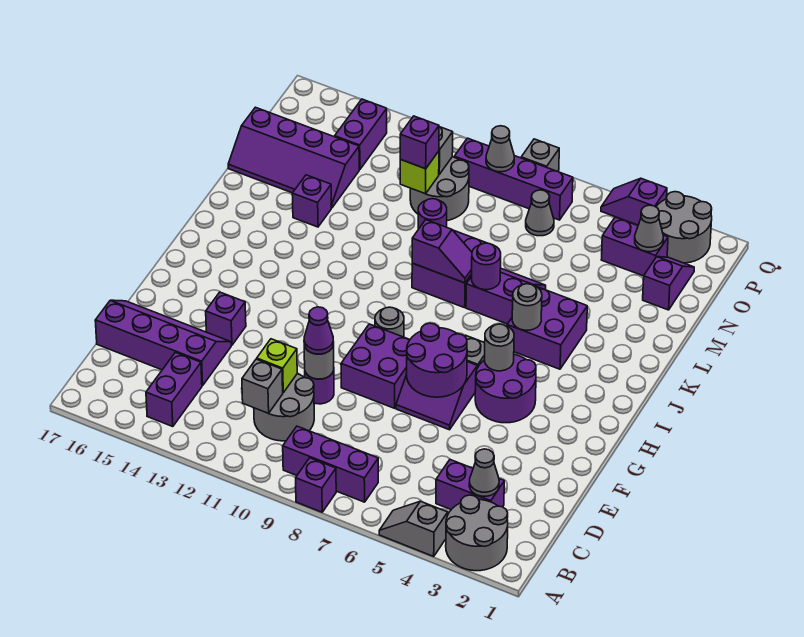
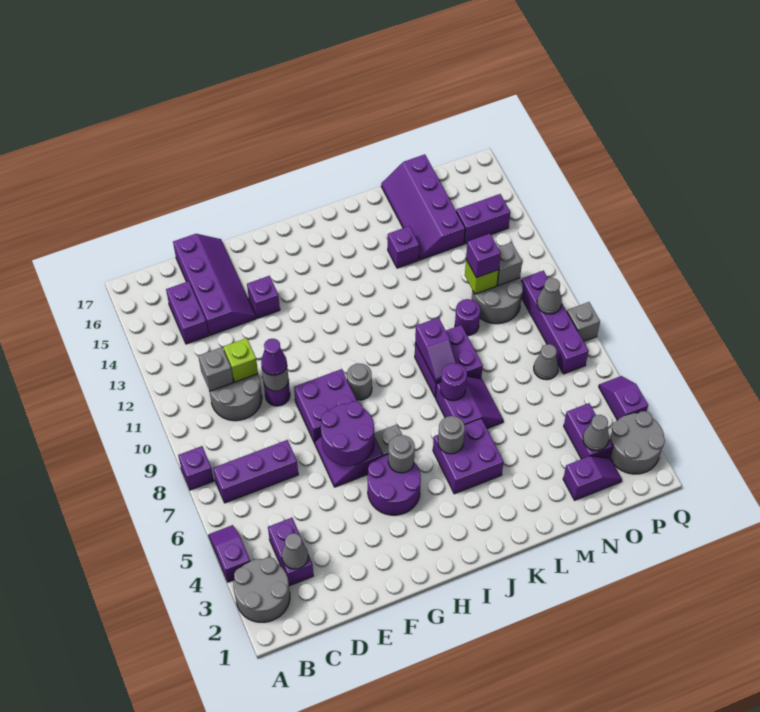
grey slope A4:A5 level 1 top 4 -> purple slope A4:A5 level 1 top 4
purple brick B7:B9 level 1 -> purple brick B7:D7 level 1
purple brick B14:C14 level 1 -> purple brick C14:C15 level 1

